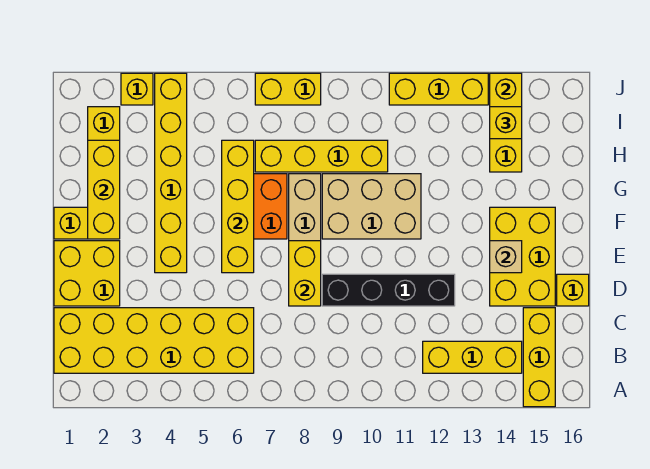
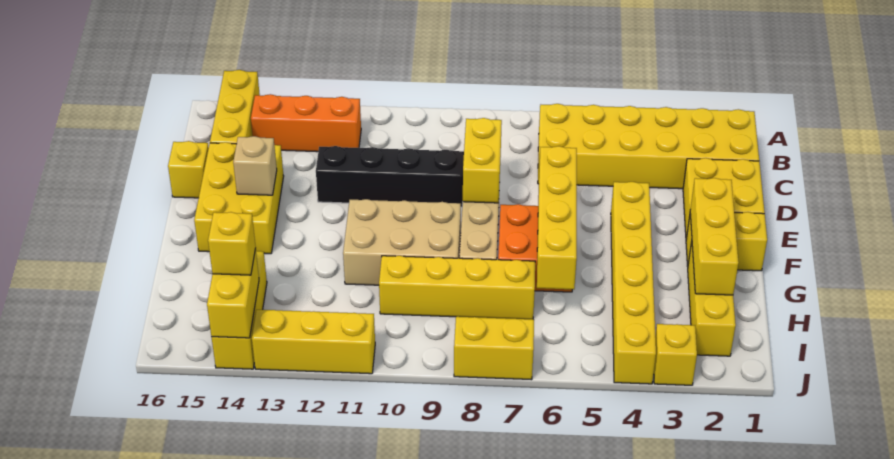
yellow brick B12:B14 level 1 -> orange brick B12:B14 level 1

